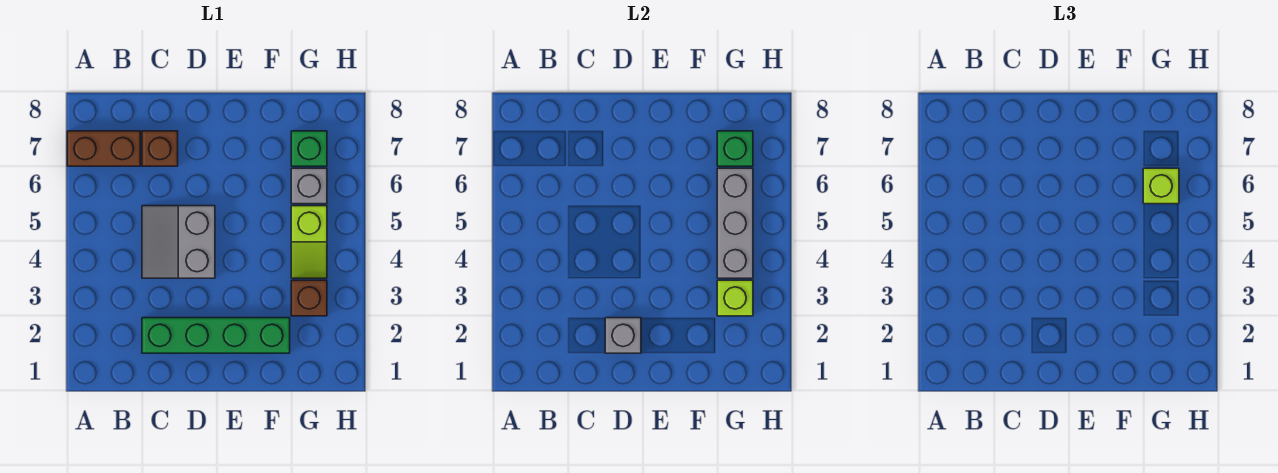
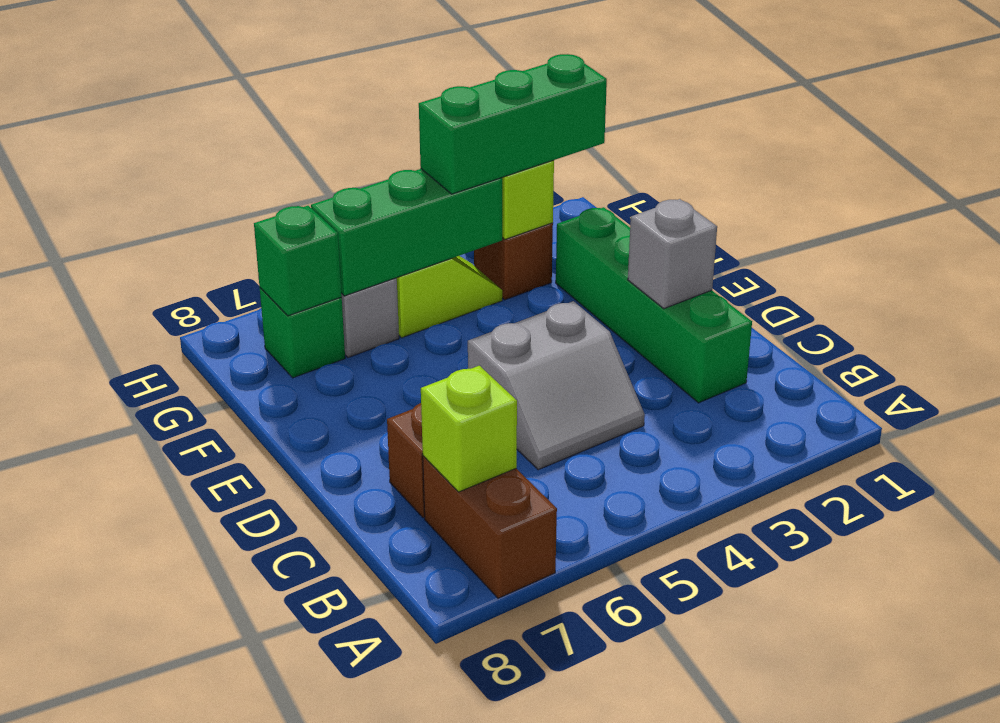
none -> green brick G2:G4 level 3
grey brick G4:G6 level 2 -> green brick G4:G6 level 2
lime brick G6 level 3 -> lime brick B7 level 2

